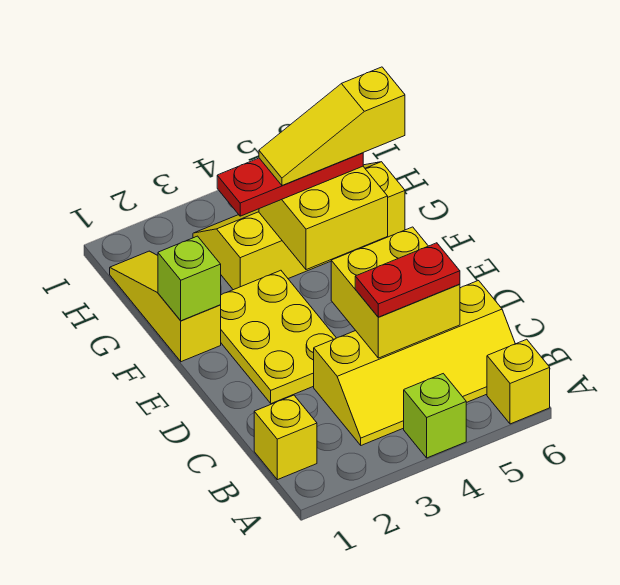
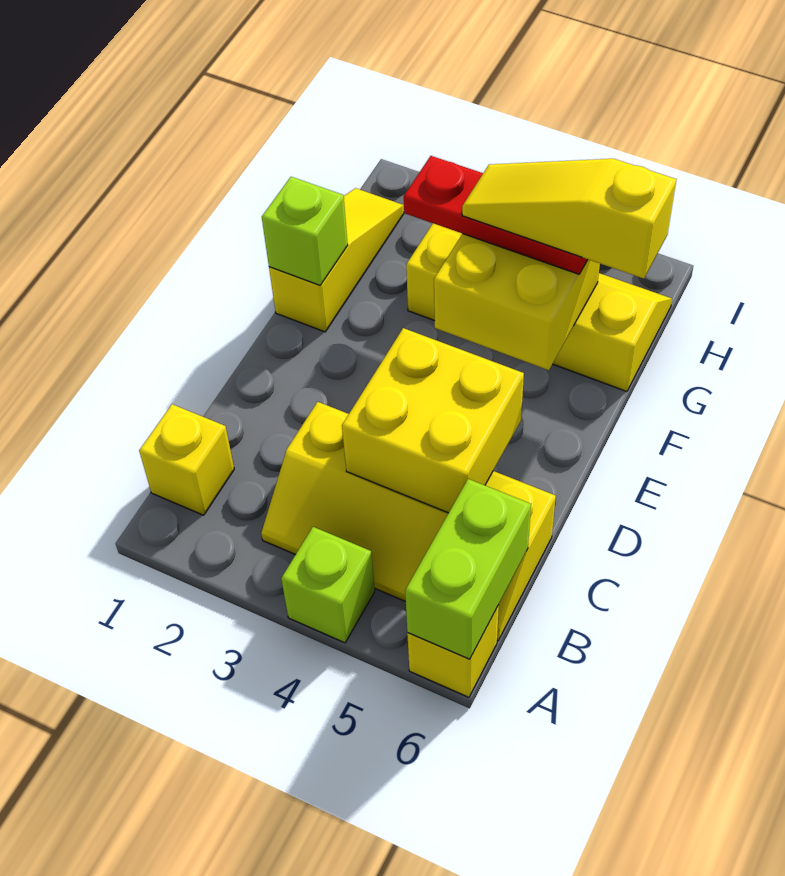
none -> lime brick A6:B6 level 2
red plate C4:C5 level 3 -> none
yellow plate D2:F3 level 1 -> none

